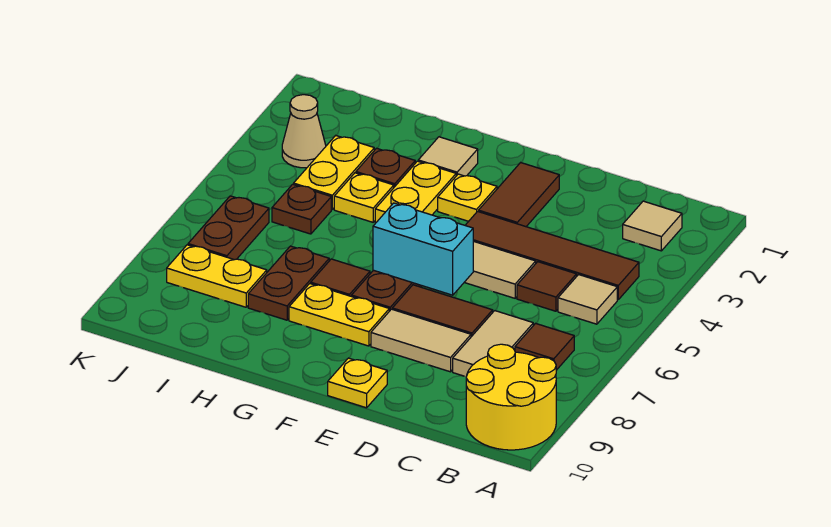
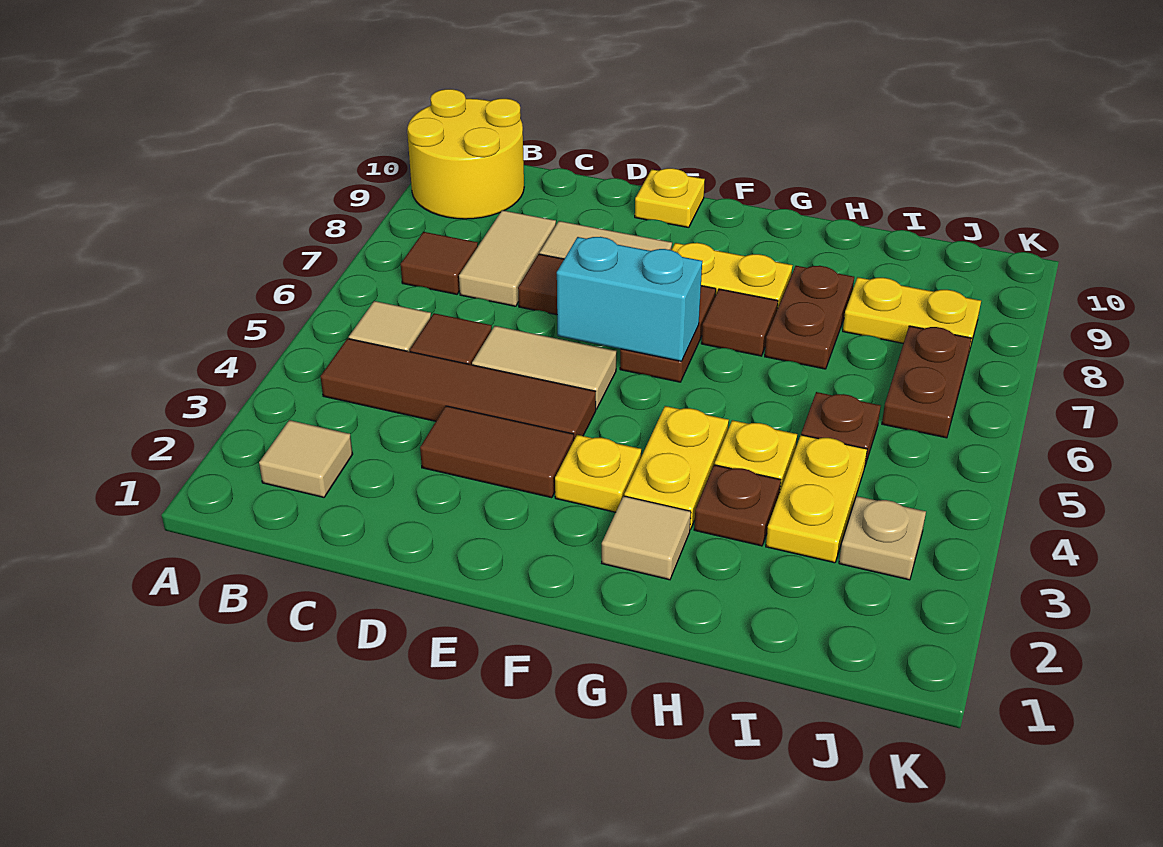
brown tile E2:E3 level 1 -> brown tile D3:E3 level 1
tan cone J3 level 1 -> tan plate J3 level 1

